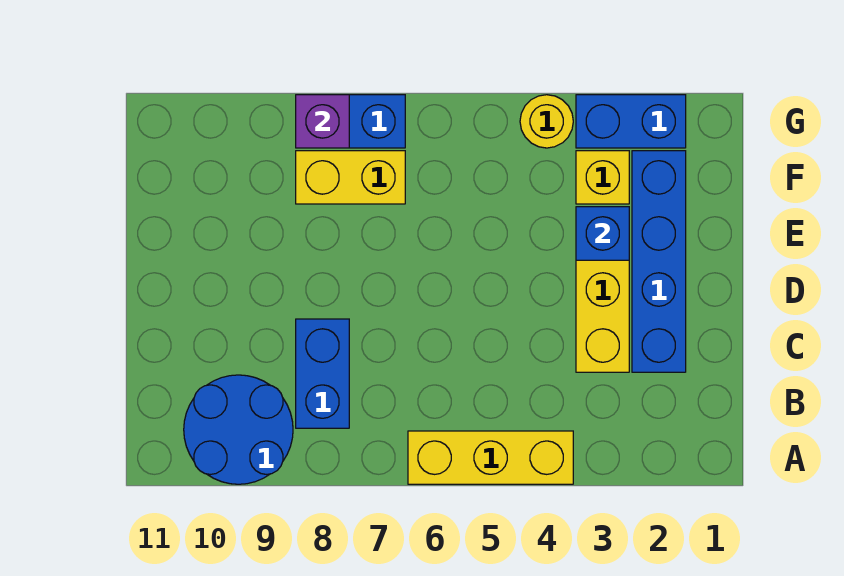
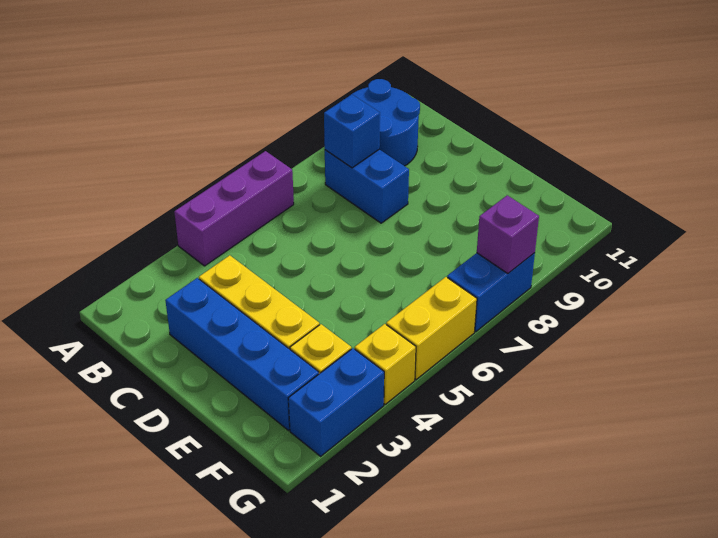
yellow brick A4:A6 level 1 -> purple brick A4:A6 level 1
blue brick E3 level 2 -> blue brick B8 level 2
yellow brick F7:F8 level 1 -> yellow brick G5:G6 level 1
yellow round brick G4 level 1 -> yellow brick G4 level 1

